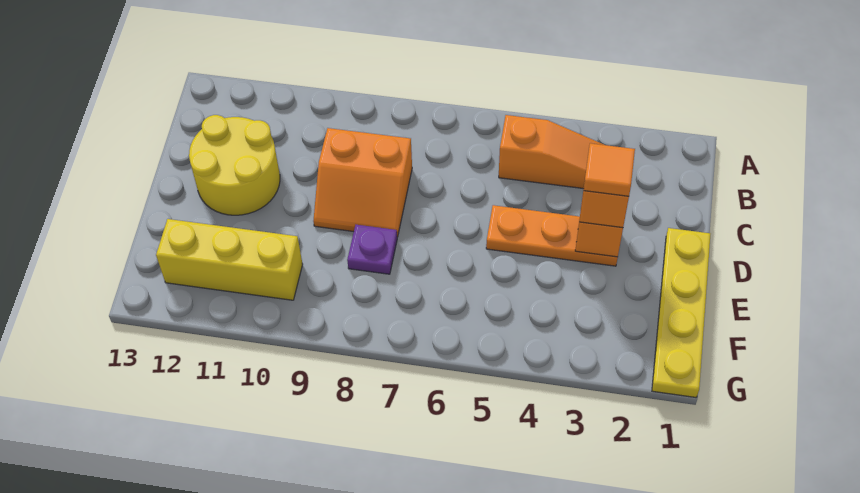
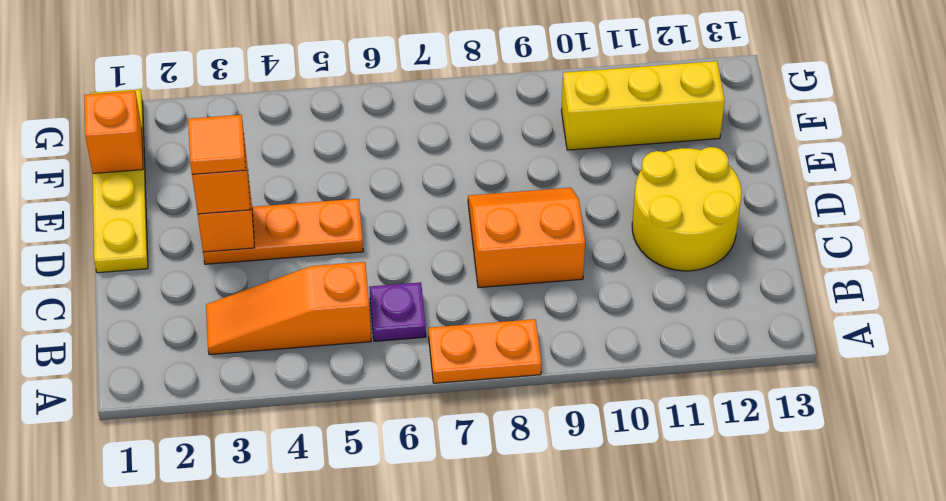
none -> orange plate A7:A8 level 1
purple plate E8 level 1 -> purple plate B6 level 1
none -> orange brick F1 level 2

